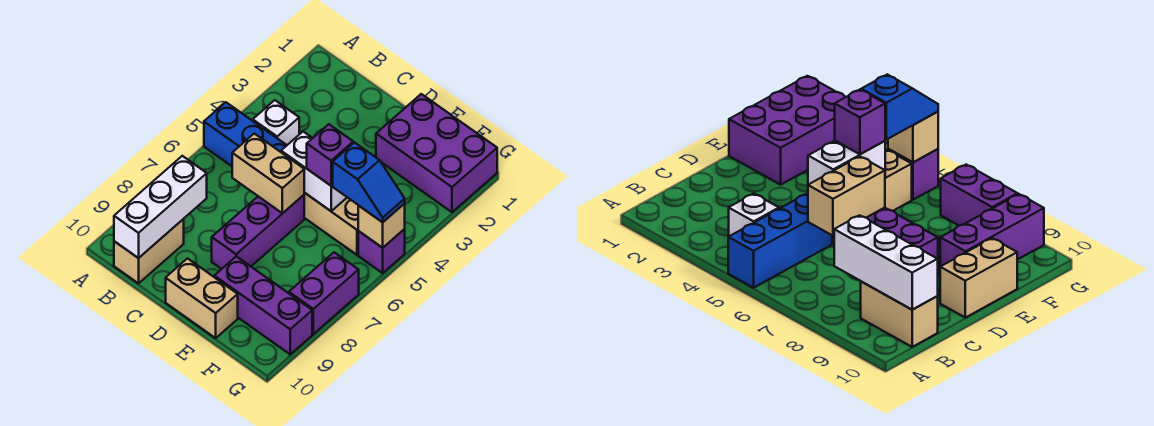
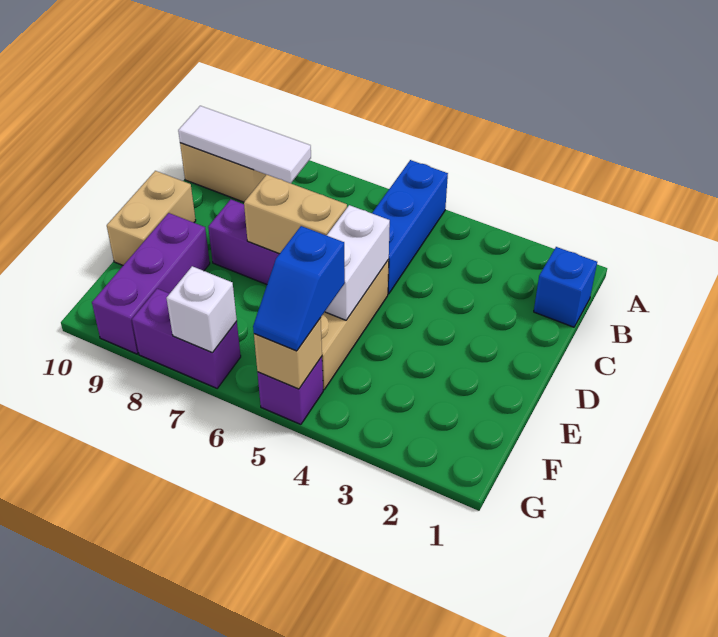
none -> blue brick B1 level 1
white brick B4 level 1 -> white brick G7 level 2
white brick B8:B10 level 2 -> white tile B8:B10 level 2
tan brick C6:D6 level 2 -> tan brick D6:D7 level 2
purple brick E1:G2 level 1 -> none
purple brick E5 level 3 -> none

